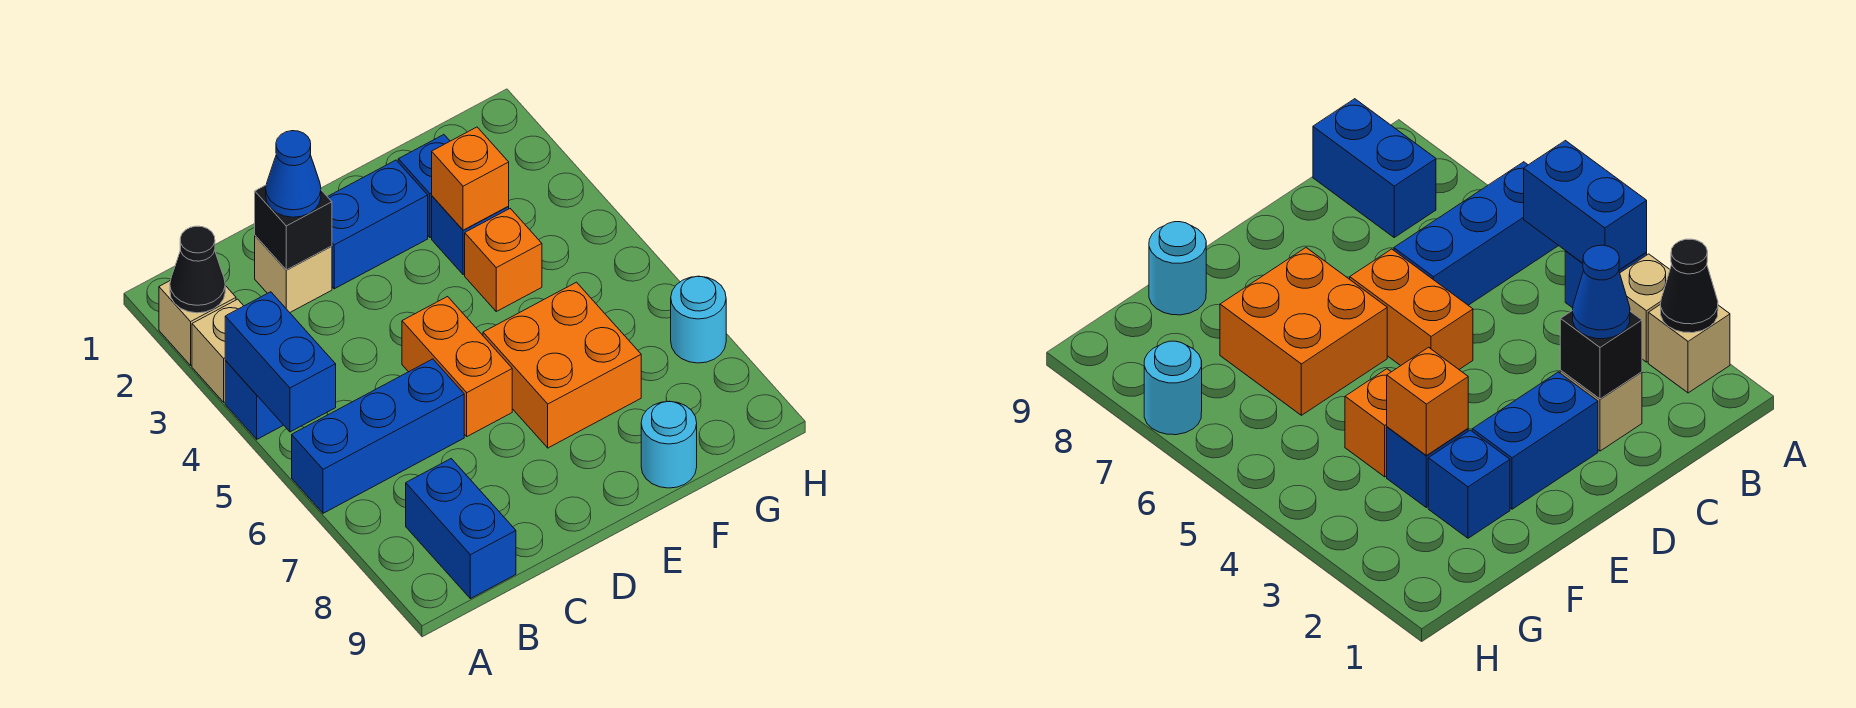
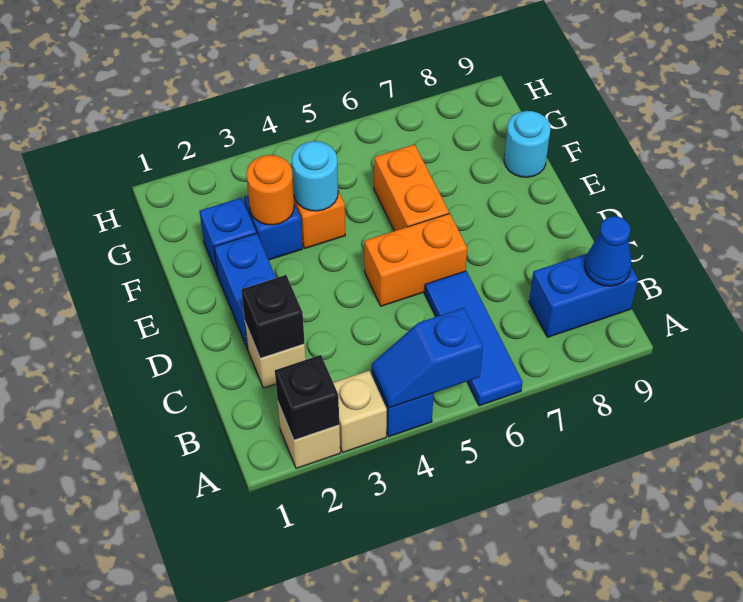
black cone A2 level 2 -> black brick A2 level 2
blue brick A4:A5 level 2 -> blue slope A4:A5 level 2 top 5
blue brick A6:C6 level 1 -> blue tile A6:C6 level 1
blue cone C2 level 3 -> blue cone B9 level 2
orange brick E6:F7 level 1 -> orange brick E6:F6 level 1
orange brick F3 level 2 -> orange round brick F3 level 2
cyan round brick H7 level 1 -> cyan round brick F4 level 2

